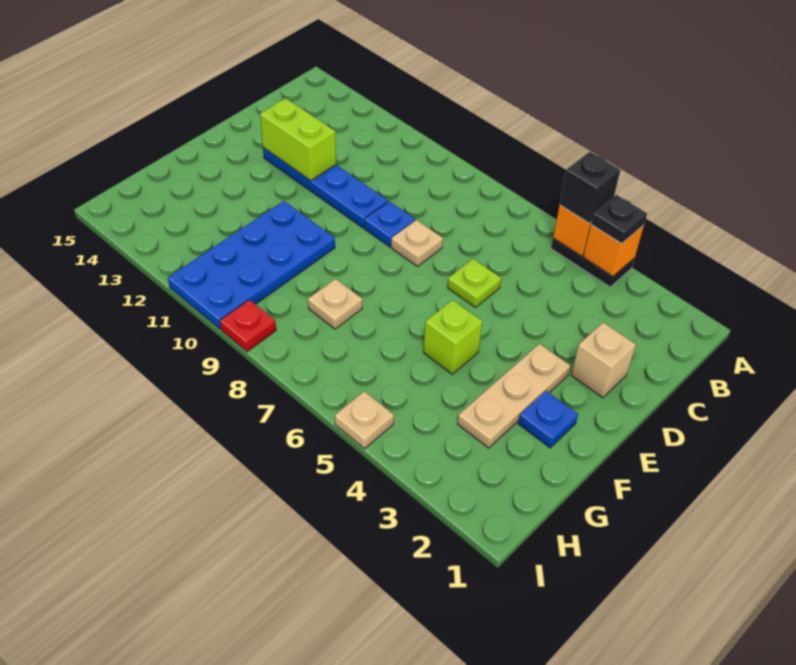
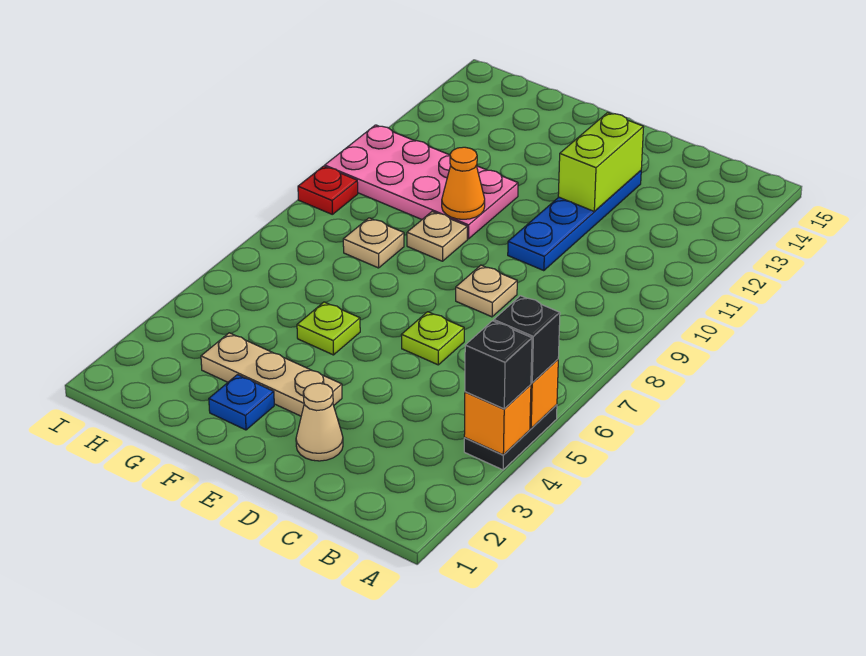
black plate A4 level 3 -> black brick A4 level 3
tan brick D2 level 1 -> tan cone D2 level 1
blue plate D9 level 1 -> none
lime brick F5 level 1 -> lime plate F5 level 1
blue plate F10:I11 level 1 -> pink plate F10:I11 level 1
none -> orange cone F10 level 2
tan plate I5 level 1 -> tan plate F9 level 1

